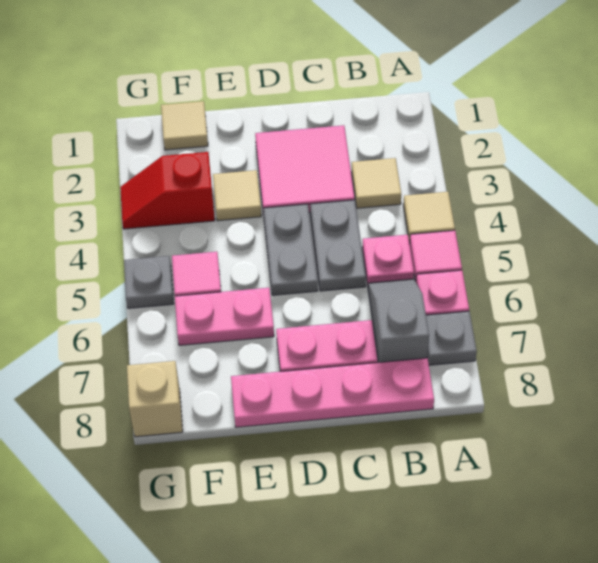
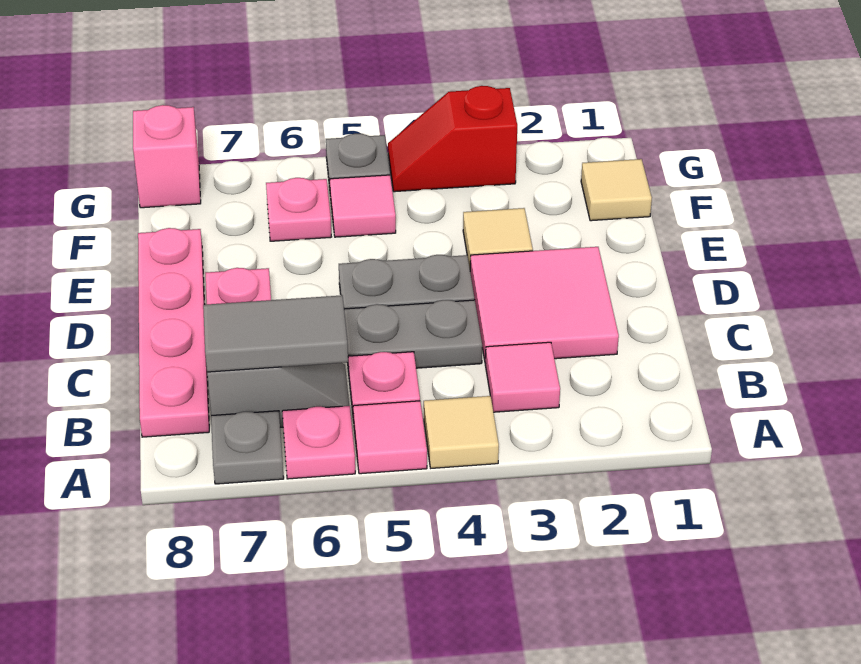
tan tile B3 level 1 -> pink tile B3 level 1
none -> grey tile B6:B7 level 2
pink plate E6:F6 level 1 -> pink plate F6 level 1
red slope F3:G3 level 1 top F -> red slope G3:G4 level 1 top 3
tan brick G8 level 1 -> pink brick G8 level 1

